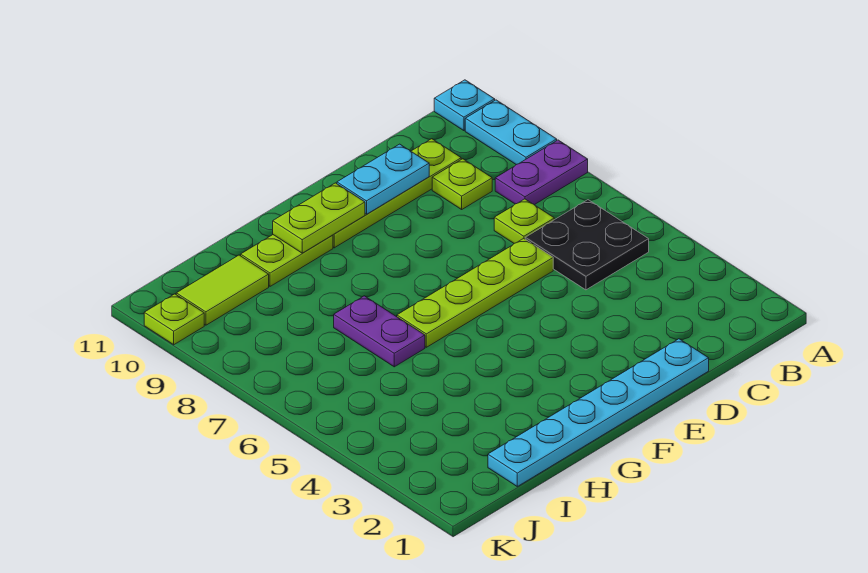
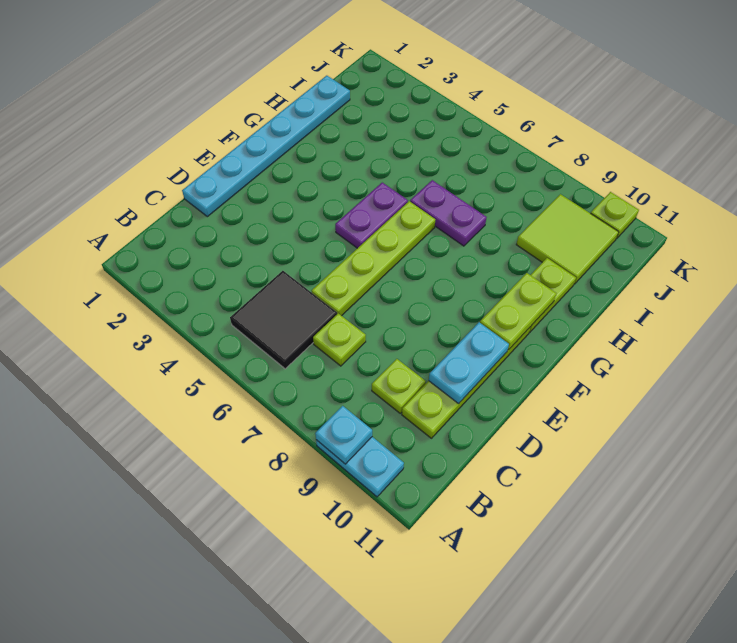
purple plate A8:B8 level 1 -> purple plate F5:G5 level 1
cyan plate A11 level 1 -> cyan plate A9 level 2
black plate B5:C6 level 1 -> black tile B5:C6 level 1
lime tile I10:J10 level 1 -> lime tile I9:J10 level 1

